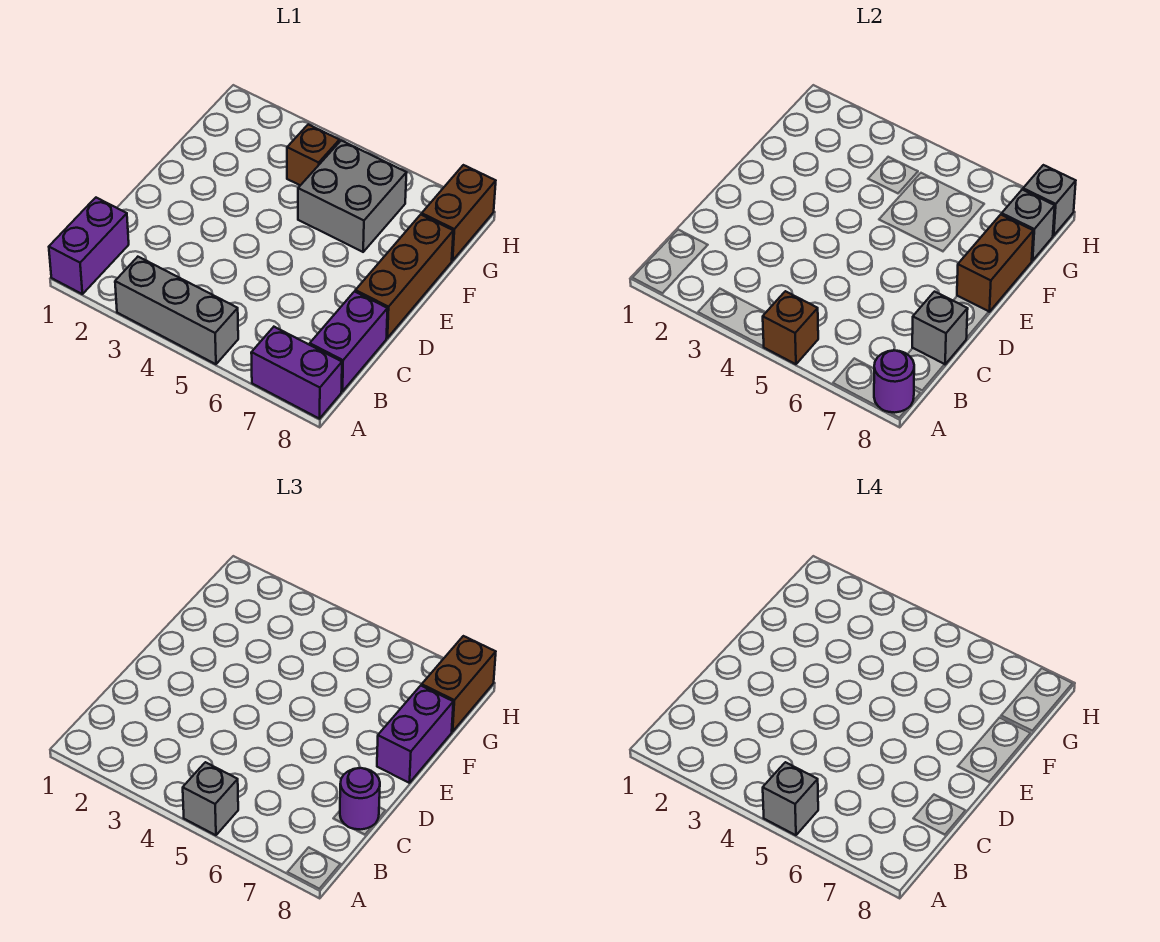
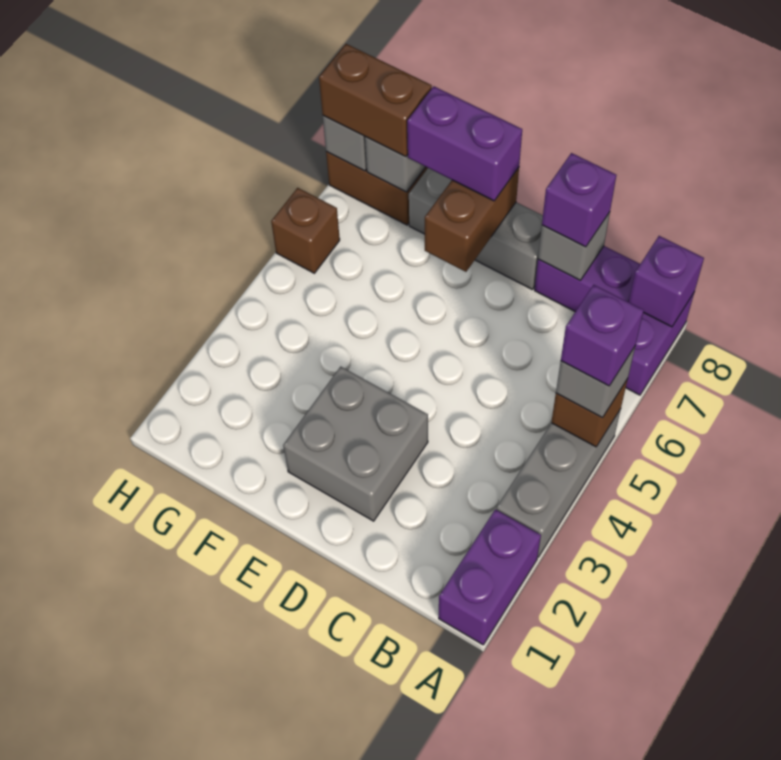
purple brick A1:B1 level 1 -> purple brick A1:A2 level 1
grey brick A5 level 4 -> purple brick A5 level 4
purple round brick A8 level 2 -> purple brick A8 level 2
purple round brick C8 level 3 -> purple brick C8 level 3
brown brick D8:F8 level 1 -> grey brick D8:F8 level 1
brown brick E8:F8 level 2 -> brown brick E7:E8 level 2
grey brick F5:G6 level 1 -> grey brick D2:E3 level 1
brown brick G4 level 1 -> brown brick H6 level 1

